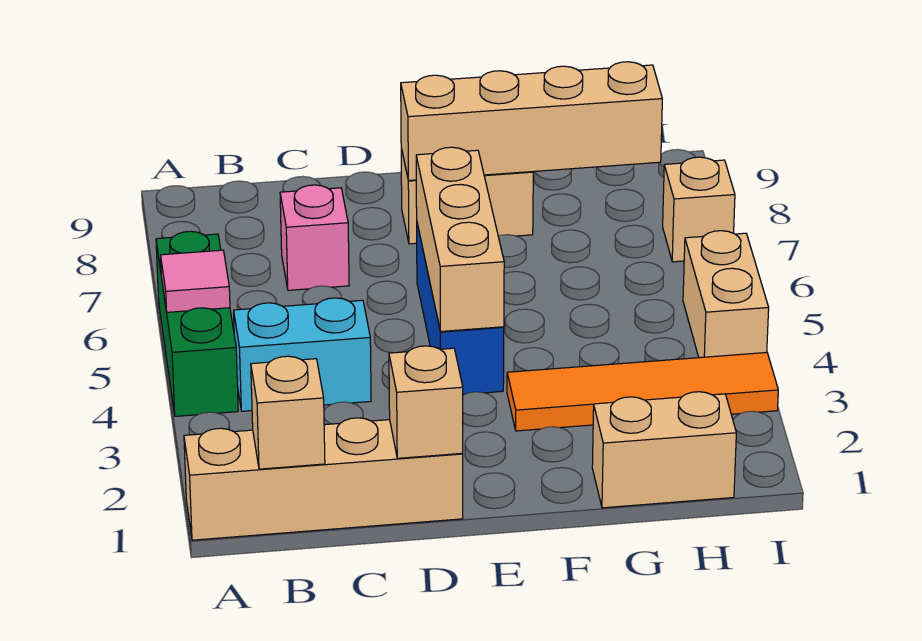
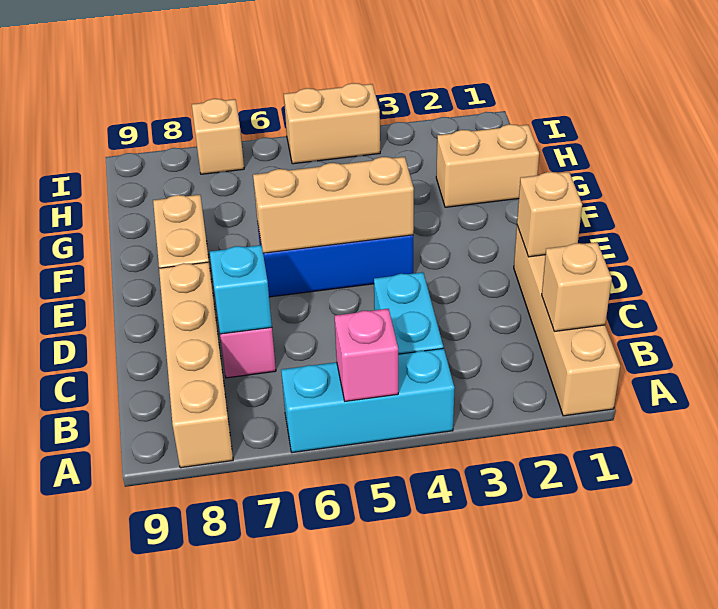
green brick A4:A6 level 1 -> cyan brick A4:A6 level 1
pink tile A5 level 2 -> pink brick A5 level 2
none -> cyan brick C7 level 2
tan brick E8:H8 level 2 -> tan brick A8:D8 level 1
orange tile F3:I3 level 1 -> none
tan brick G1:H1 level 1 -> tan brick G1:G2 level 1

